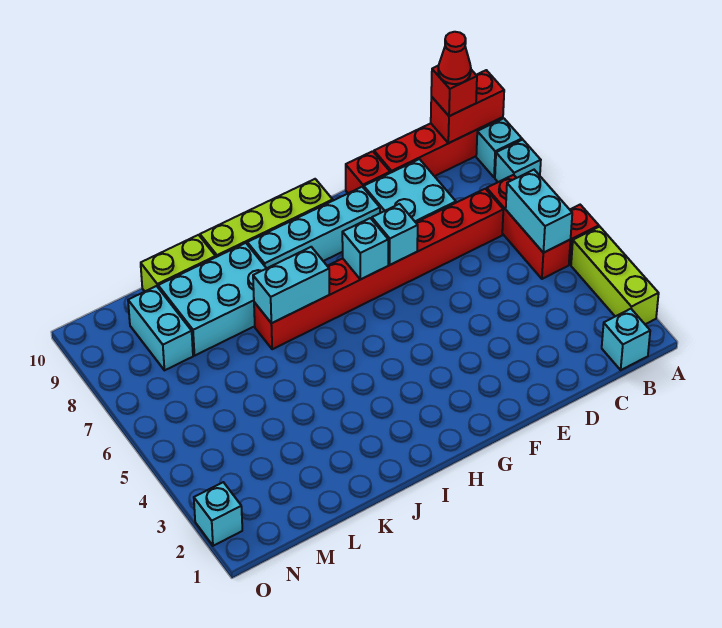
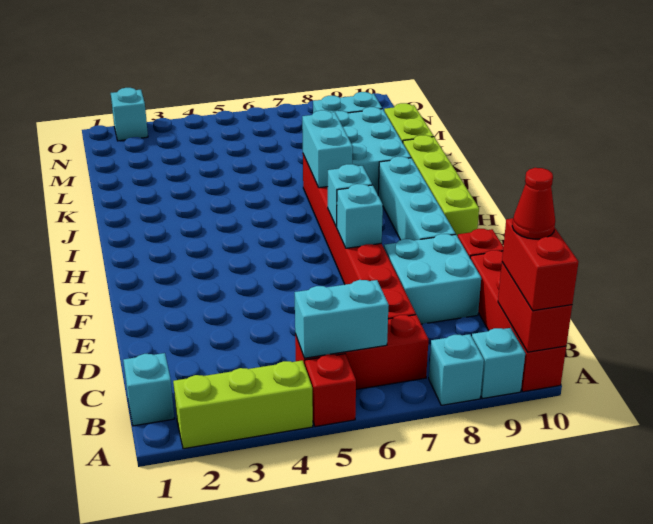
red brick B10 level 3 -> red brick A10:B10 level 3

